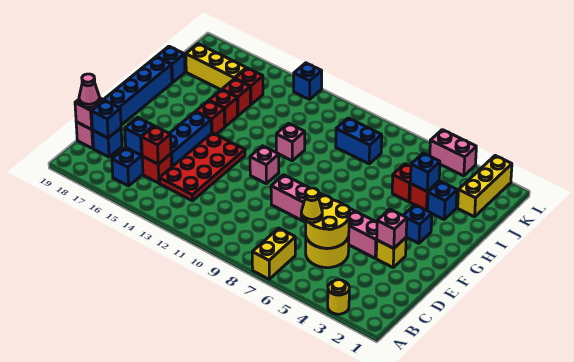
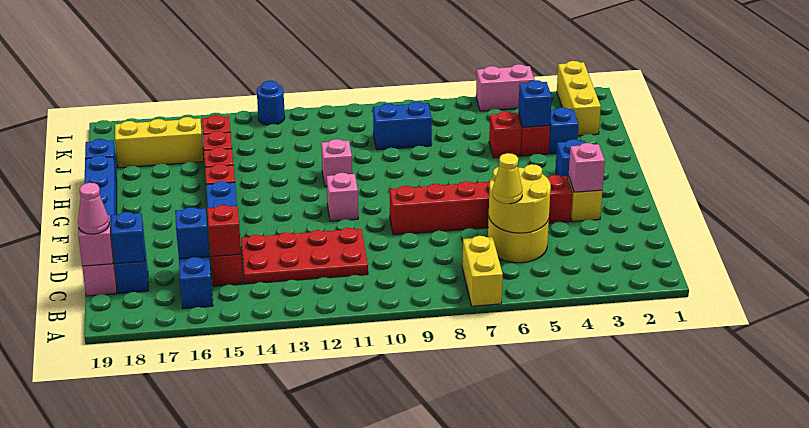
yellow round brick A3 level 1 -> none
red plate C13:F14 level 1 -> red plate C11:D14 level 1
pink brick E4:E9 level 1 -> red brick E4:E9 level 1
blue brick L13 level 1 -> blue round brick L13 level 1

